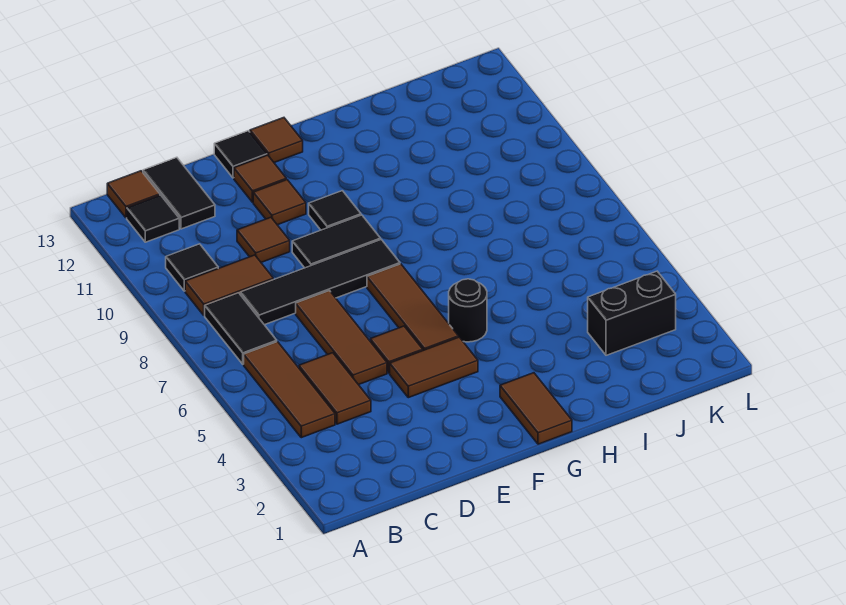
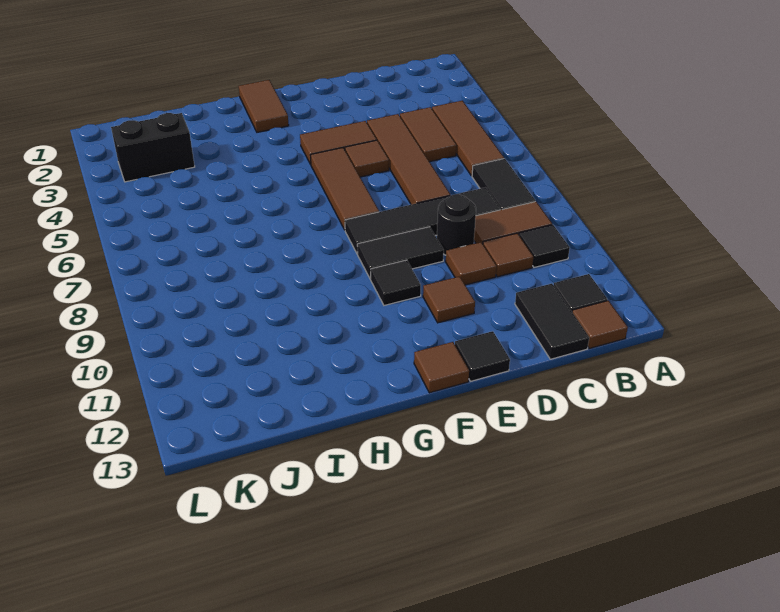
brown tile D5:D7 level 1 -> brown tile D4:D7 level 1
brown tile E12 level 1 -> brown tile C10 level 1
black round brick G5 level 1 -> black round brick D9 level 1

